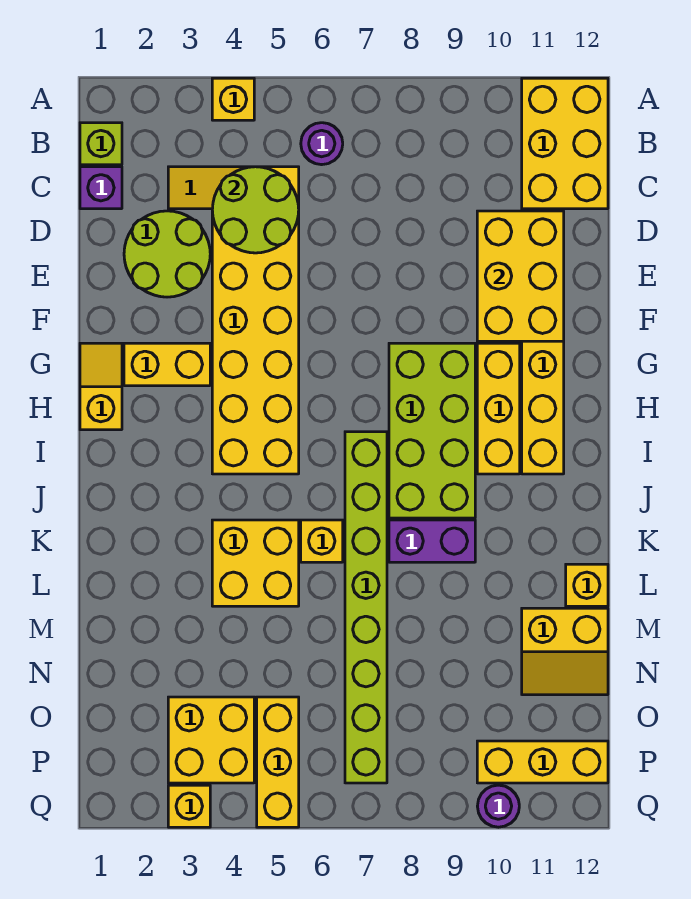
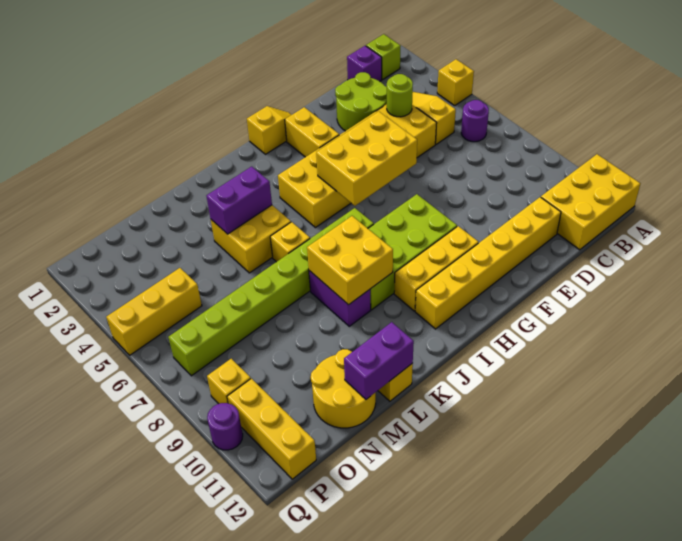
lime round brick C4:D5 level 2 -> lime round brick D4 level 2
yellow brick D10:F11 level 2 -> yellow brick F5:H6 level 2
none -> purple brick K4:L4 level 2
none -> purple brick L12:M12 level 2
yellow slope M11:N12 level 1 top M -> yellow round brick M11:N12 level 1
yellow brick O3:P4 level 1 -> yellow brick J8:K9 level 2
yellow brick Q3 level 1 -> yellow brick P9 level 1

